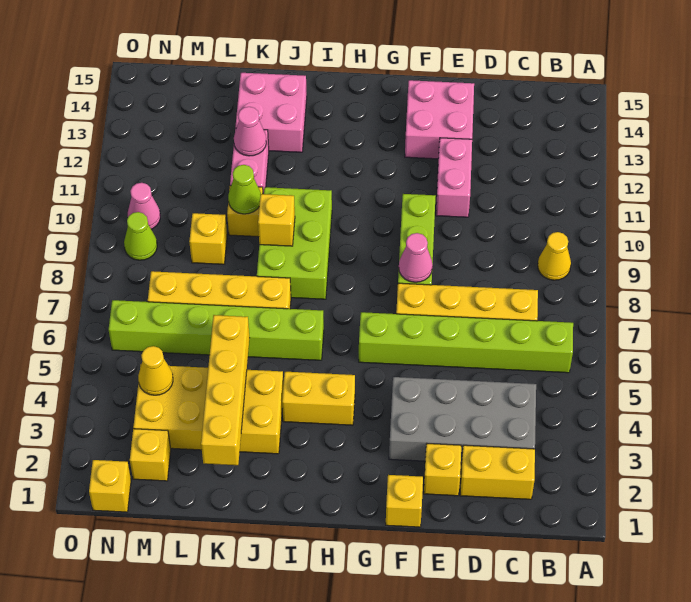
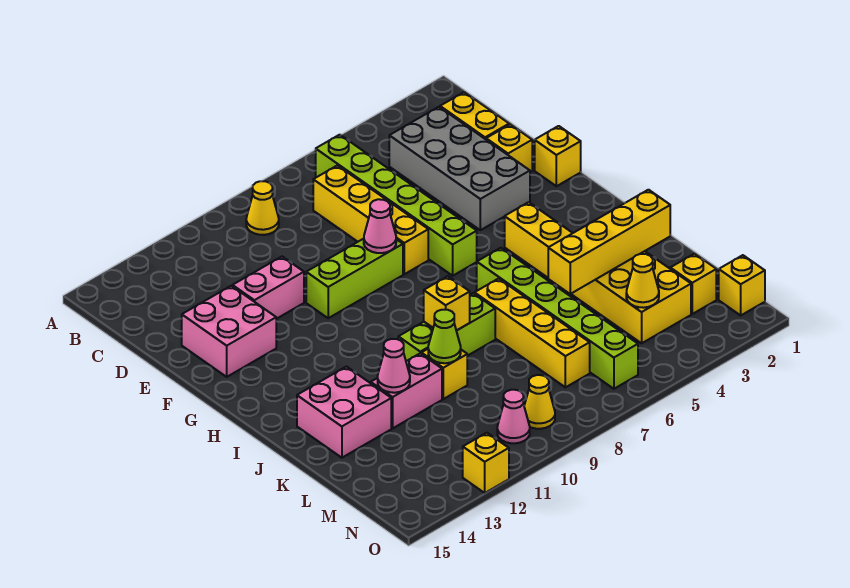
lime brick I8:J10 level 1 -> lime brick J8:J10 level 1
yellow brick L9 level 1 -> yellow brick O12 level 1
lime cone N9 level 1 -> yellow cone N9 level 1

